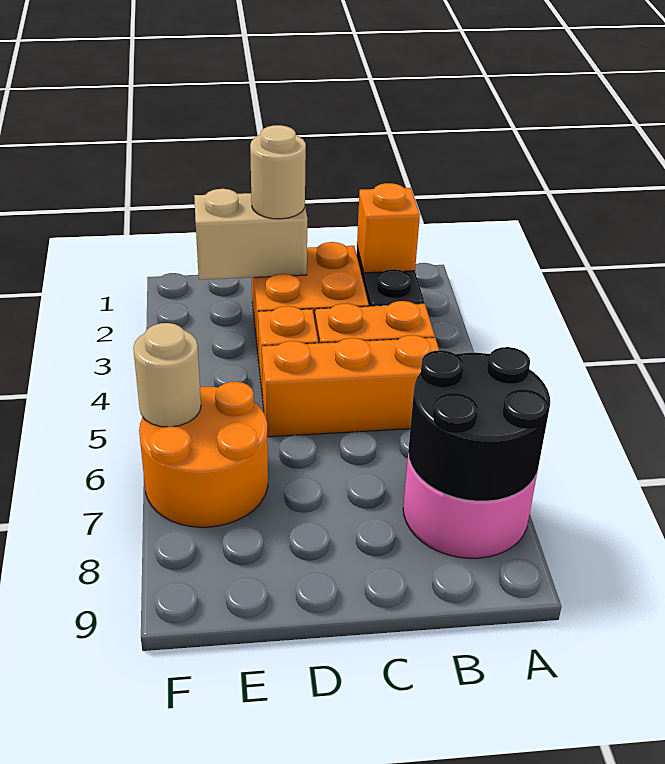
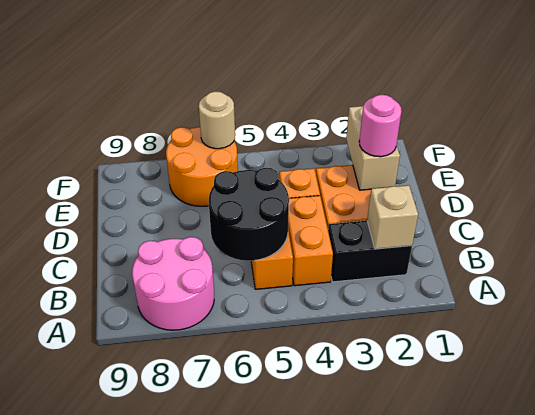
black round brick A7:B8 level 2 -> black round brick B5:C6 level 2
orange brick B2 level 2 -> tan brick B2 level 2
tan round brick D2 level 3 -> pink round brick D2 level 3

